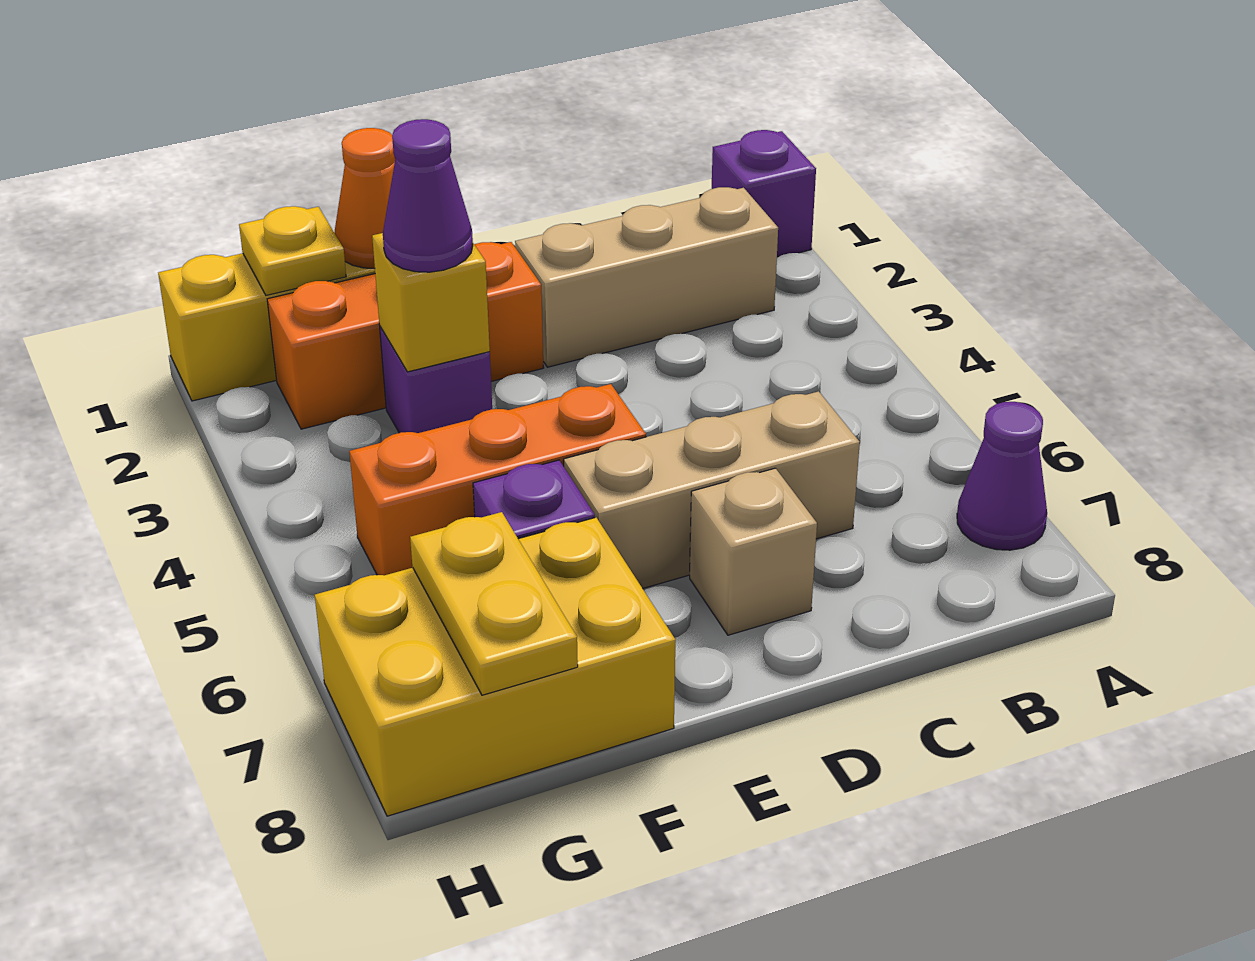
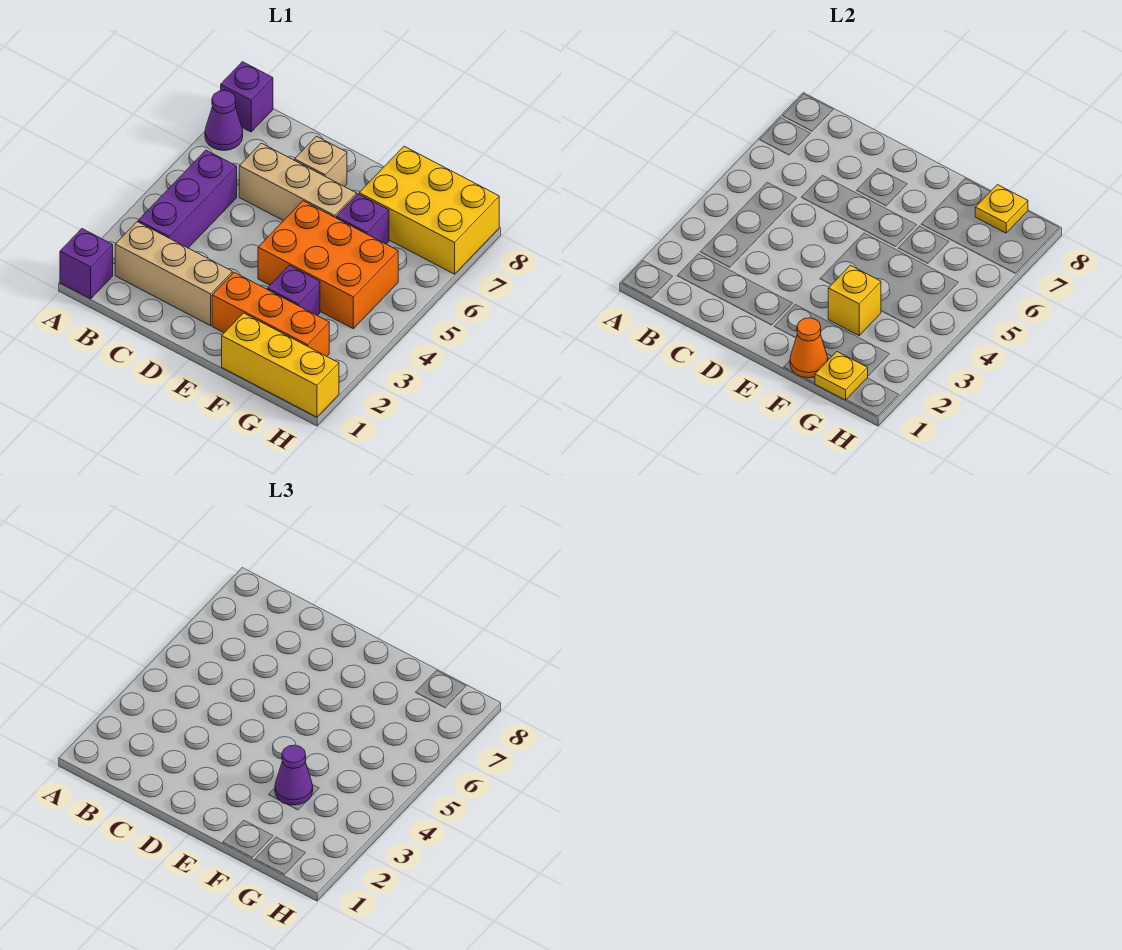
none -> purple brick A8 level 1
none -> purple brick B3:B5 level 1
orange brick E5:G5 level 1 -> orange brick E4:G5 level 1
yellow plate G7:G8 level 2 -> yellow plate G8 level 2

